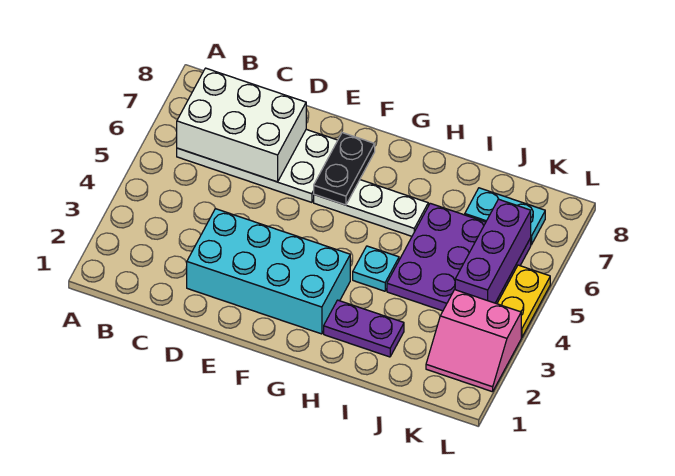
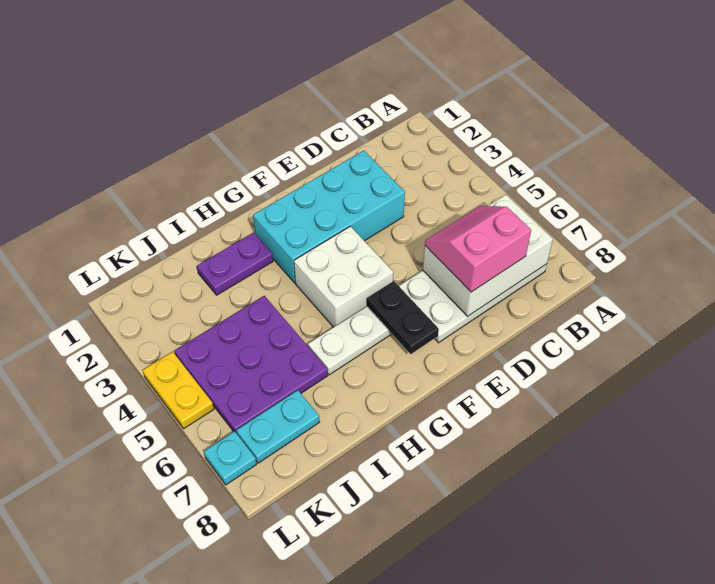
none -> white brick F4:G5 level 1
cyan plate H4 level 1 -> cyan plate L7 level 1
pink slope K2:L3 level 1 top 3 -> pink slope C6:D7 level 3 top 7
purple brick K4:K6 level 2 -> none

